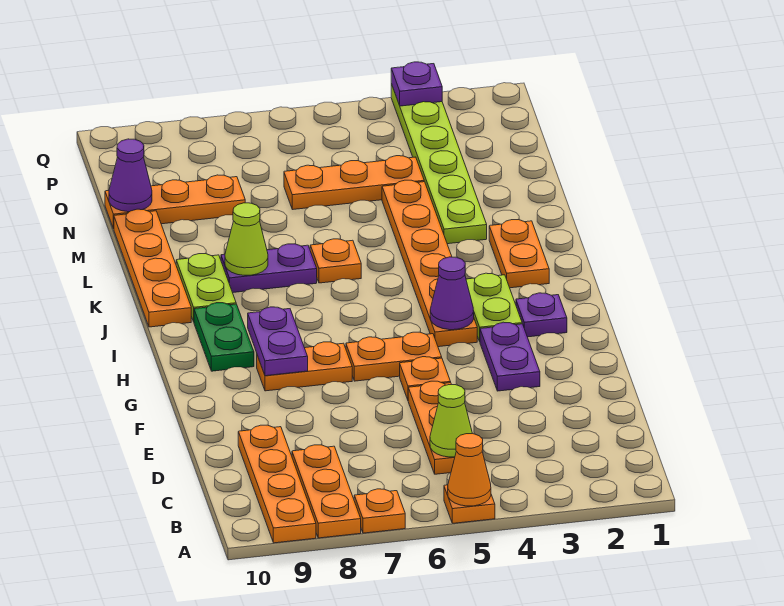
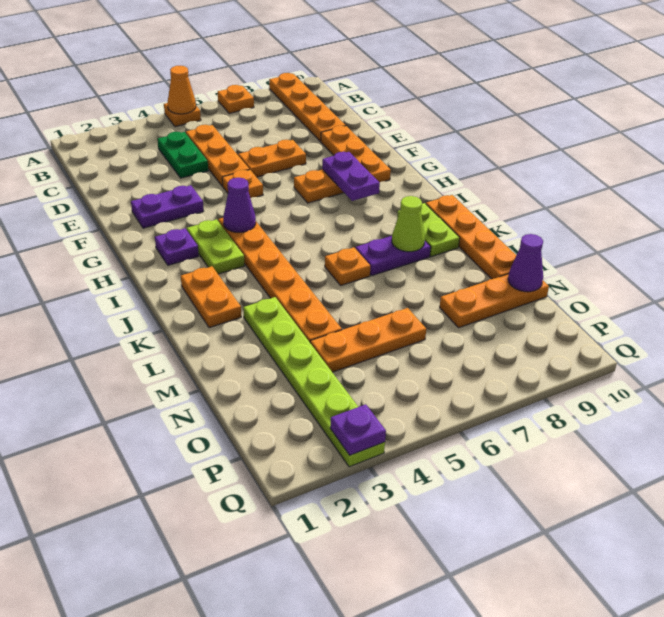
orange plate A8:C8 level 1 -> orange plate E9:G9 level 1
lime cone C5 level 2 -> none
purple plate F3:G3 level 1 -> purple plate F2:F3 level 1
orange plate G5:G6 level 1 -> orange plate E6:E7 level 1
green plate H9:I9 level 1 -> green plate C4:D4 level 1

